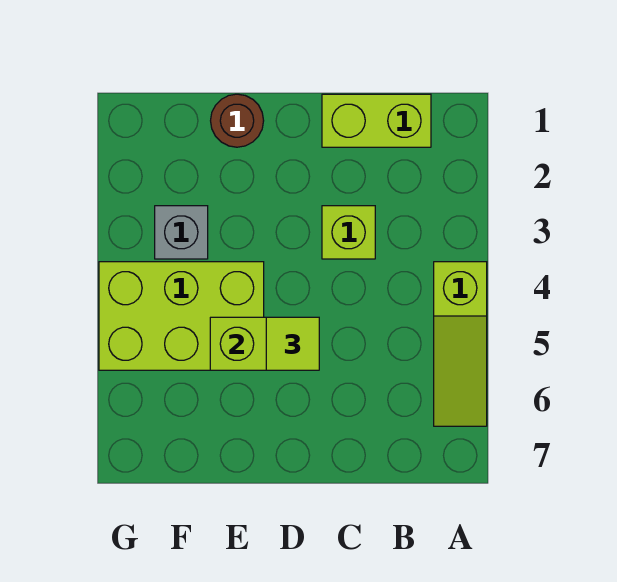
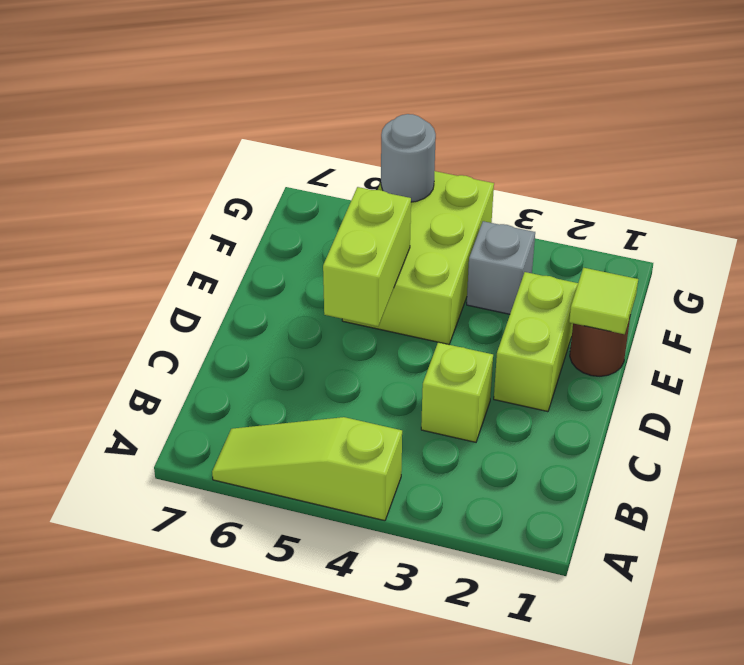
lime brick B1:C1 level 1 -> lime brick D2:E2 level 1
lime tile D5 level 3 -> lime tile E1 level 2
none -> grey round brick G5 level 2

